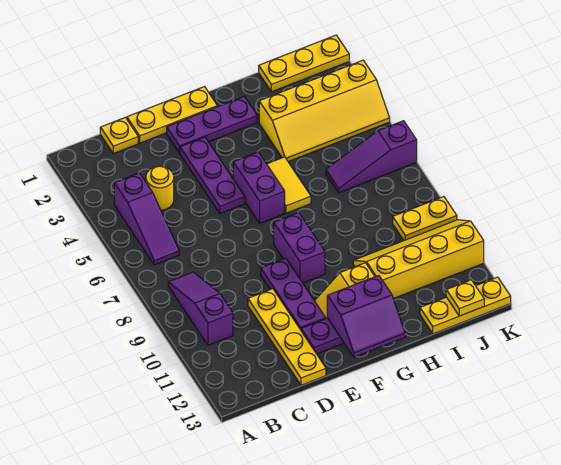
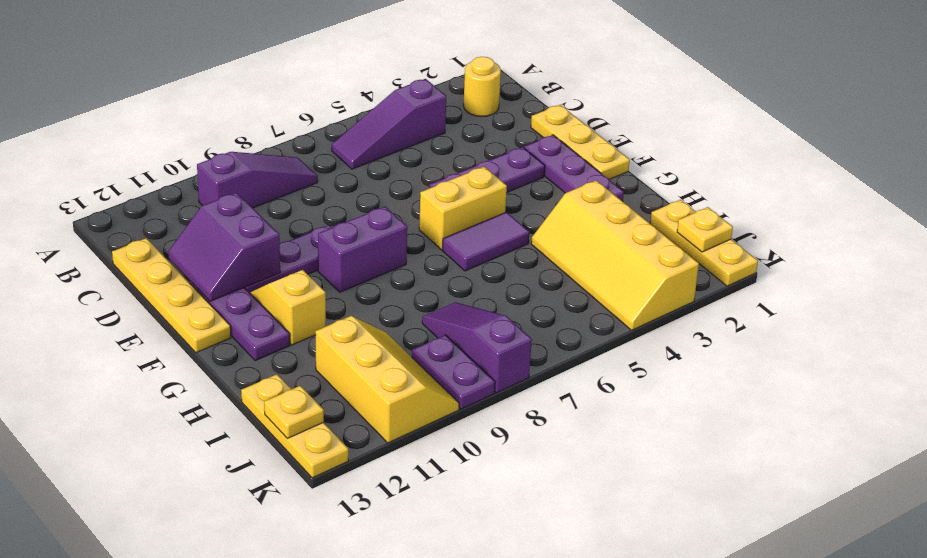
yellow plate C1 level 1 -> yellow plate J1 level 2
yellow round brick C4 level 1 -> yellow round brick B2 level 1
yellow plate D10:D13 level 1 -> yellow plate C13:F13 level 1
purple brick F5:F6 level 1 -> yellow brick F5:F6 level 1
purple slope F12:G13 level 2 top 12 -> purple slope D11:E12 level 2 top 11
yellow tile G5:G6 level 1 -> purple tile G5:G6 level 1
yellow slope H10:K11 level 1 top 11 -> yellow slope I10:K11 level 1 top 11
purple slope I6:K6 level 1 top K -> purple slope I8:K8 level 1 top K
yellow plate J9:K9 level 1 -> purple plate J9:K9 level 1

